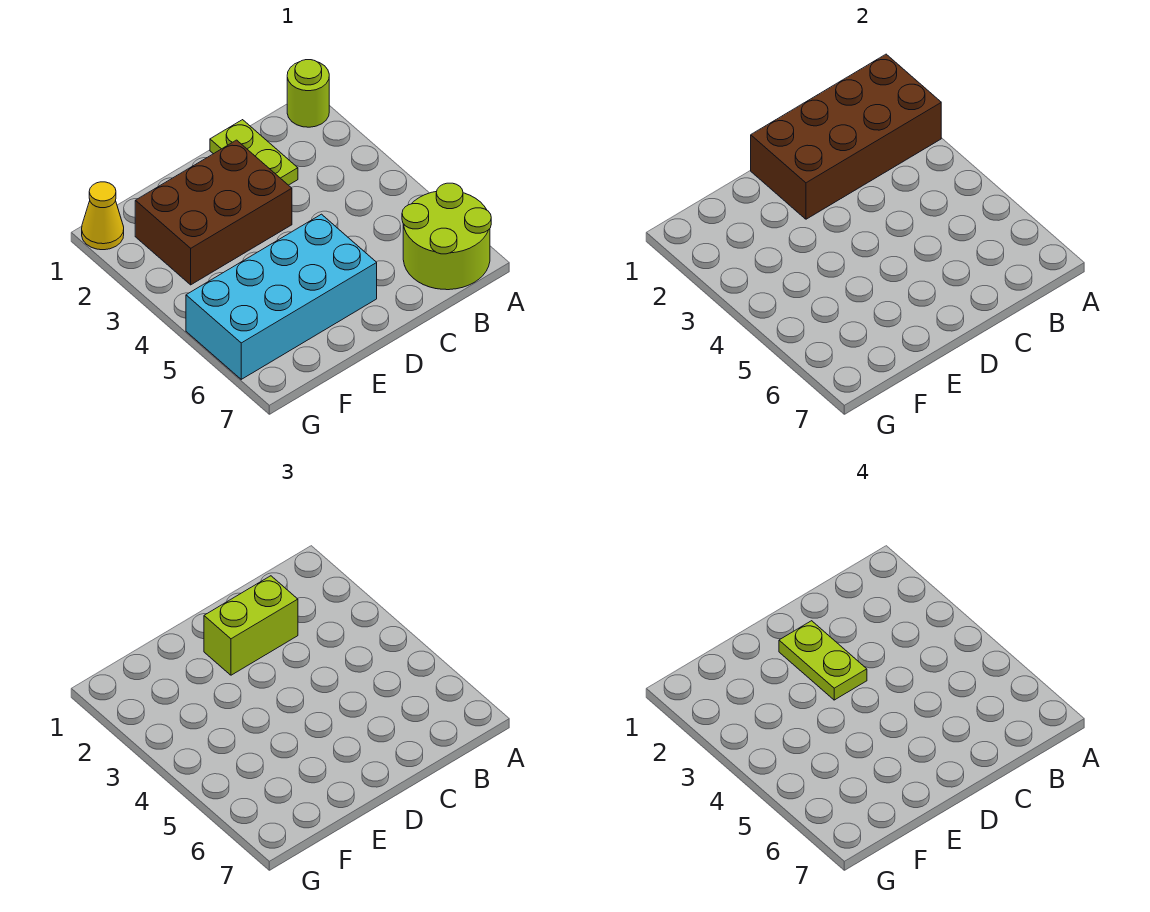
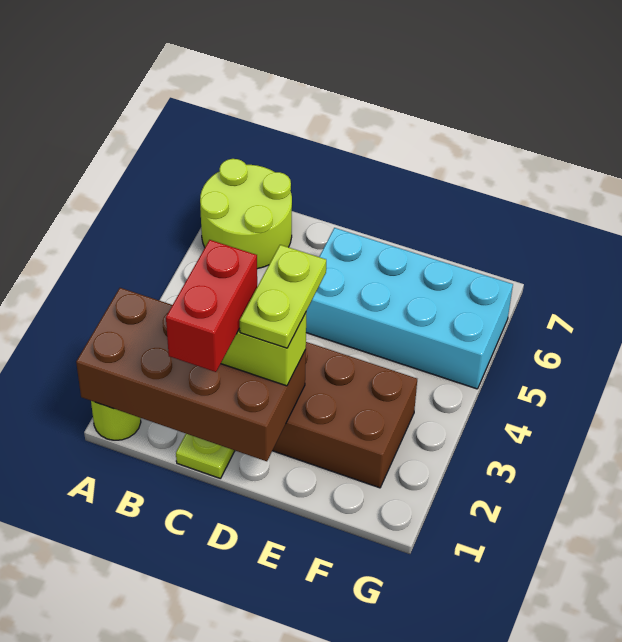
none -> red brick C1:C2 level 4
yellow cone G1 level 1 -> none

